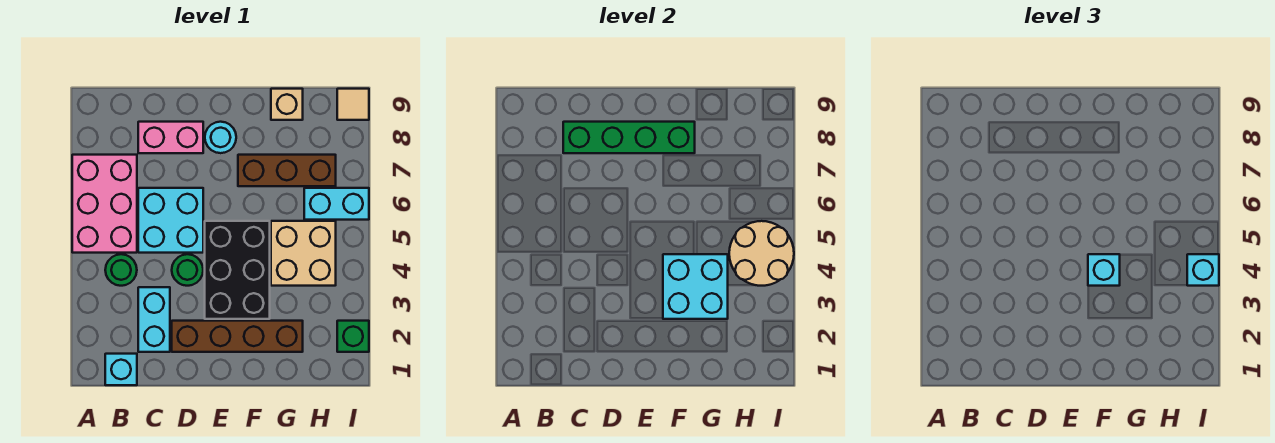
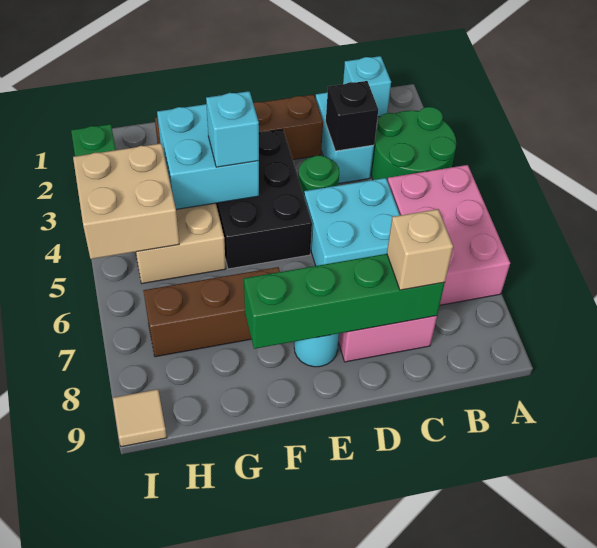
green round brick B4 level 1 -> green round brick A3:B4 level 1
none -> black brick C3 level 2
tan brick G9 level 1 -> tan brick C8 level 3
tan round brick H4:I5 level 2 -> tan brick H4:I5 level 2
cyan brick H6:I6 level 1 -> none
cyan brick I4 level 3 -> none

